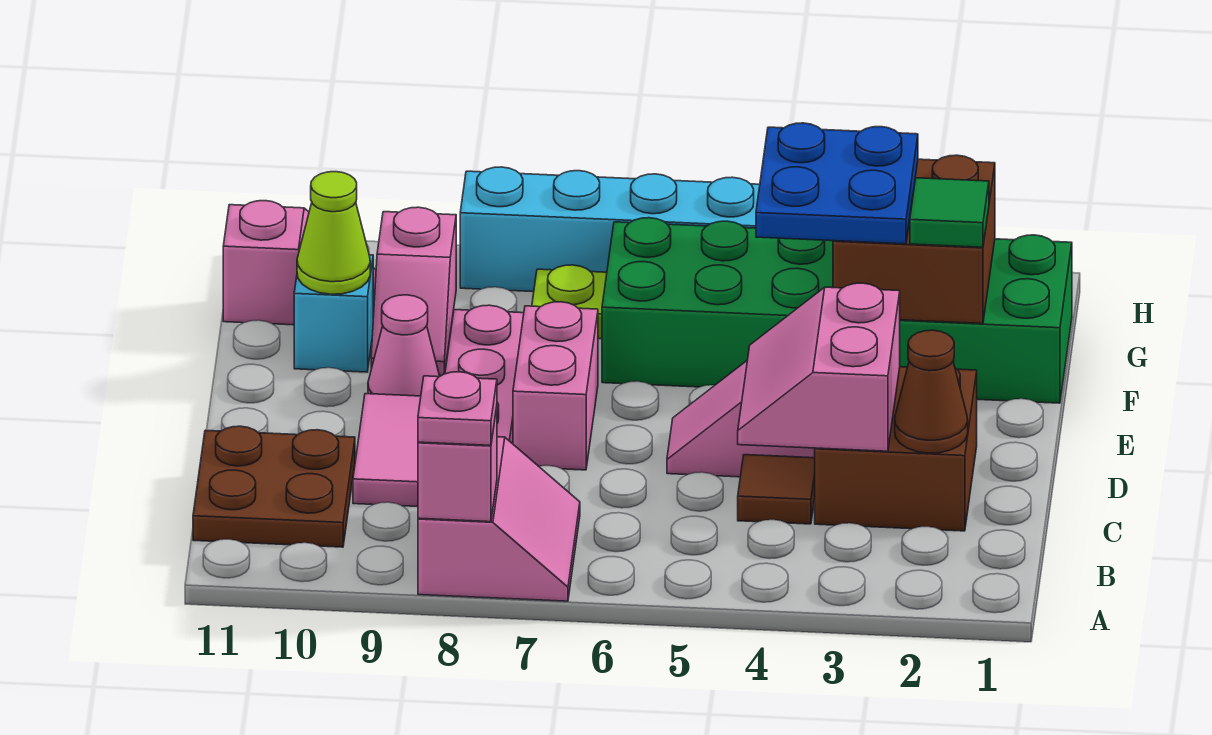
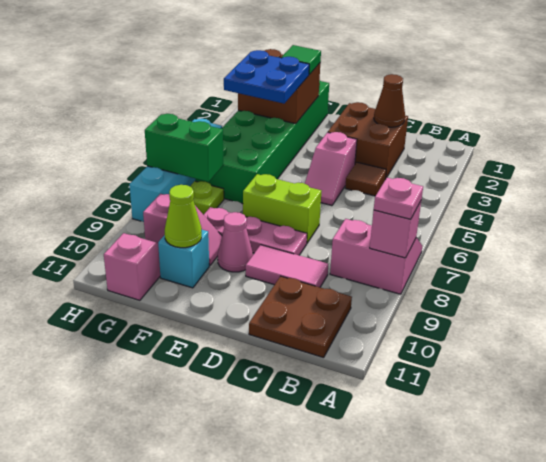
pink slope C3:D4 level 2 top 3 -> none
pink brick D7:E7 level 1 -> lime brick D7:E7 level 1
none -> green brick G7:H7 level 2

